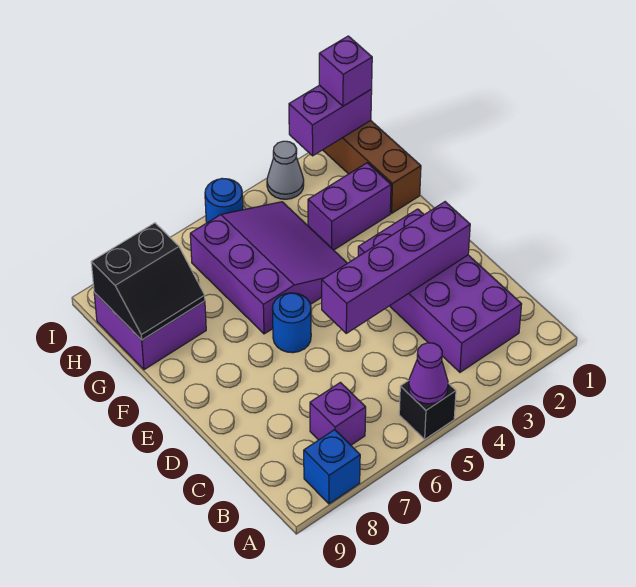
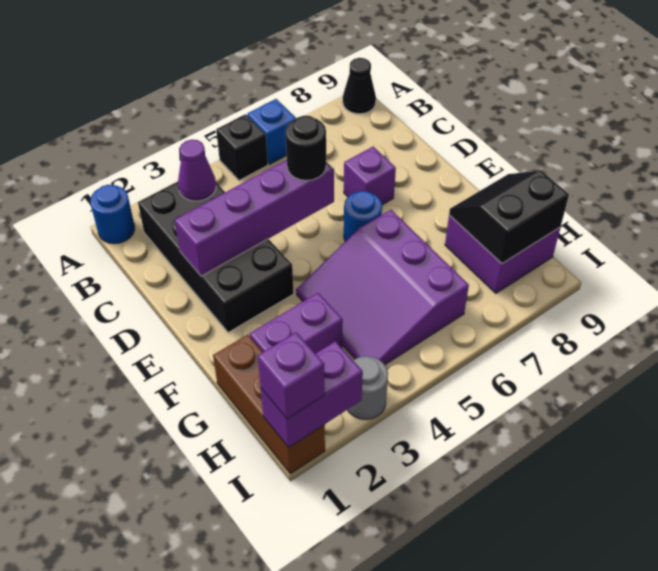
purple cone A5 level 2 -> purple cone B3 level 2
blue brick A8 level 1 -> blue brick A6 level 1
none -> black cone A9 level 1
purple brick B2:E3 level 1 -> black brick B2:E3 level 1
purple brick B7 level 1 -> purple brick D7 level 1
none -> black round brick D5 level 3
grey cone I3 level 1 -> grey round brick I3 level 1
blue round brick I5 level 1 -> blue round brick A1 level 1

